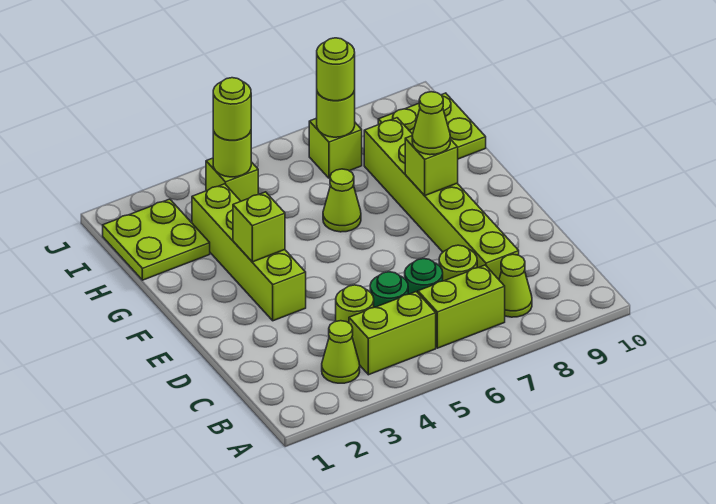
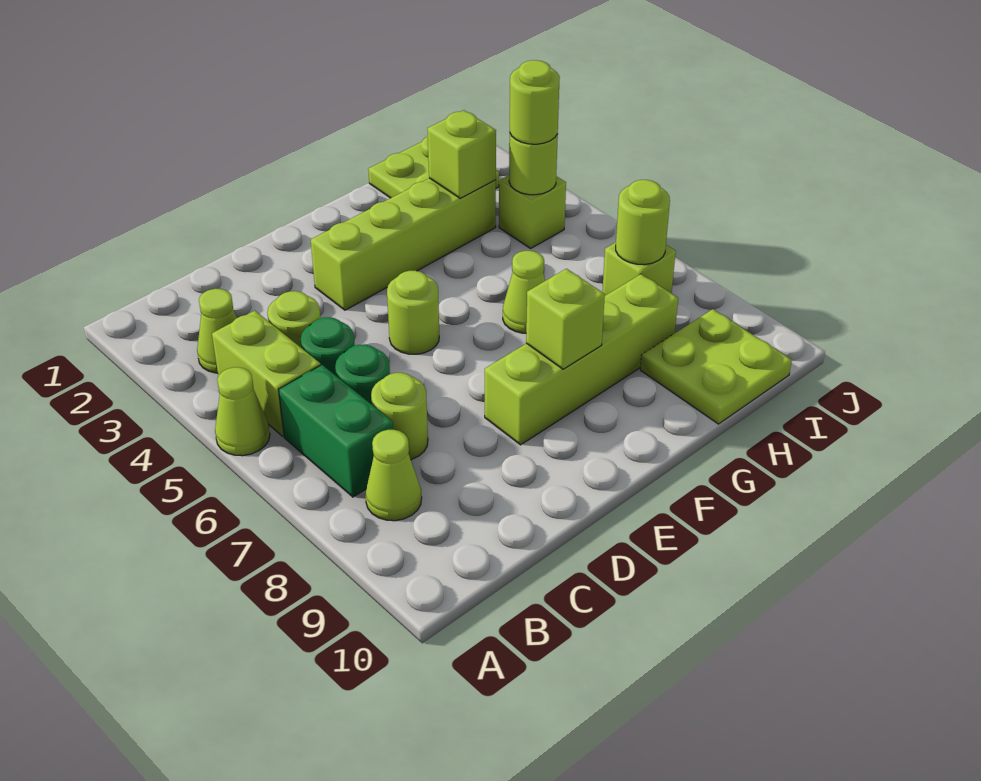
lime brick B6:B7 level 1 -> green brick B6:B7 level 1
lime brick C8:H8 level 1 -> lime brick E8:H8 level 1
lime brick F3 level 2 -> lime brick H3 level 2
lime cone F8 level 3 -> lime cone A5 level 1
lime round brick I7 level 3 -> lime round brick E5 level 1

